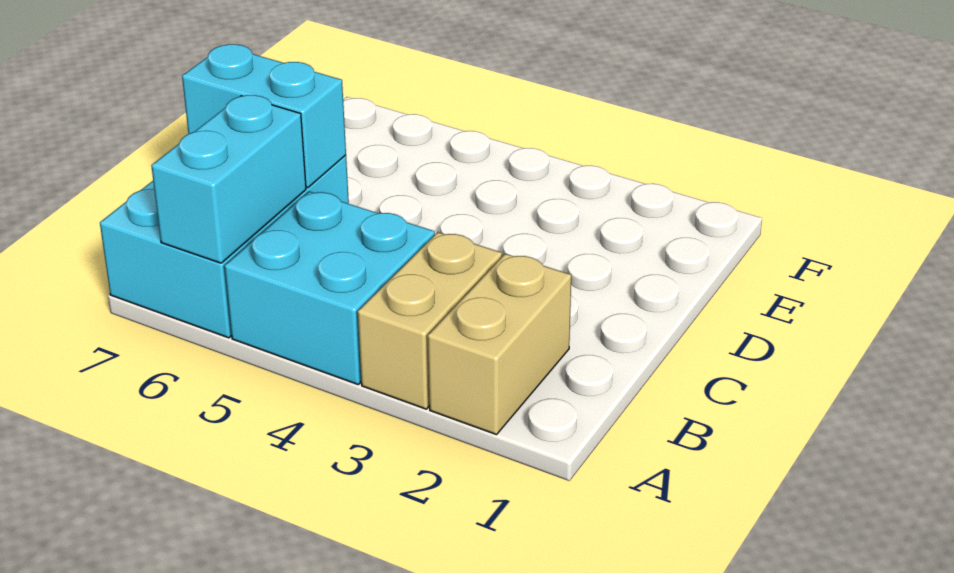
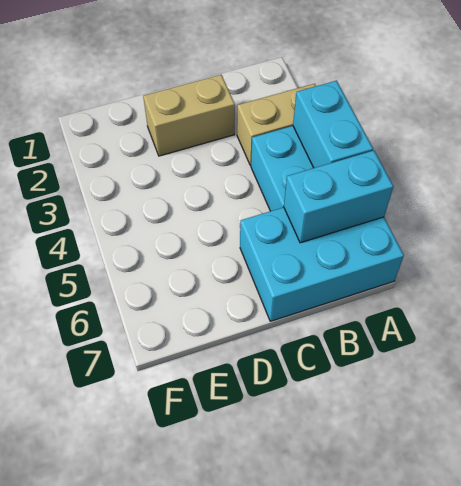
tan brick A2:B2 level 1 -> tan brick C2:D2 level 1
cyan brick C6:C7 level 2 -> cyan brick A4:A5 level 2

